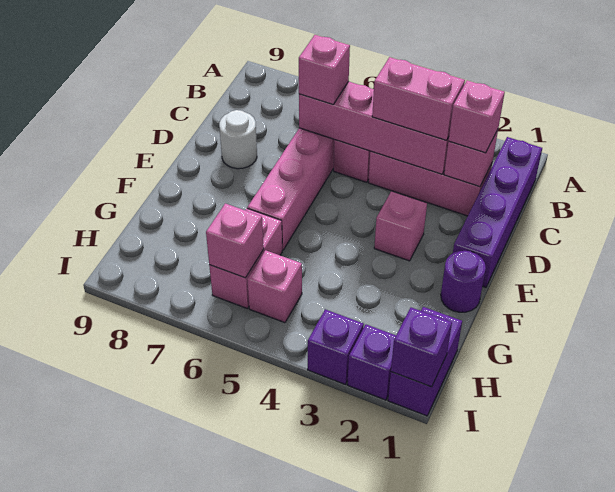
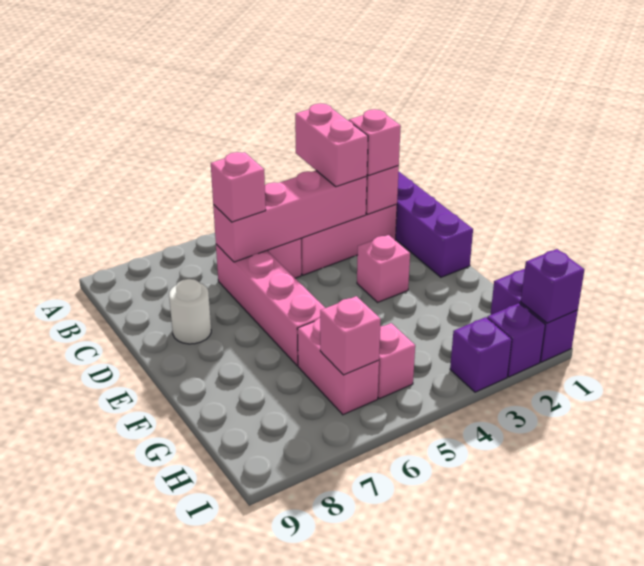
pink brick C3:C4 level 3 -> pink brick B3:C3 level 3
purple round brick F1 level 1 -> none

